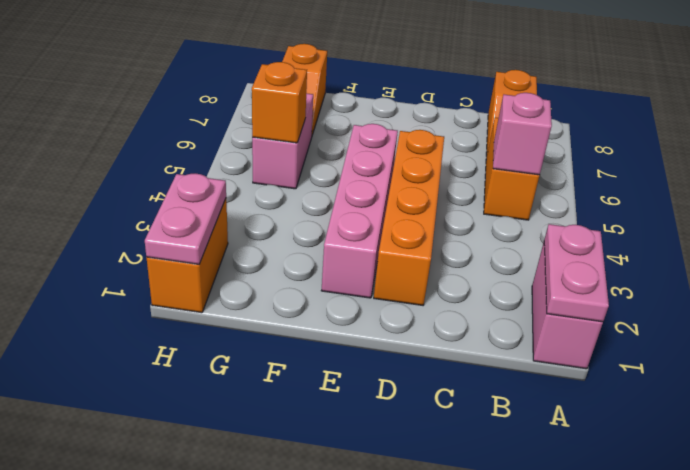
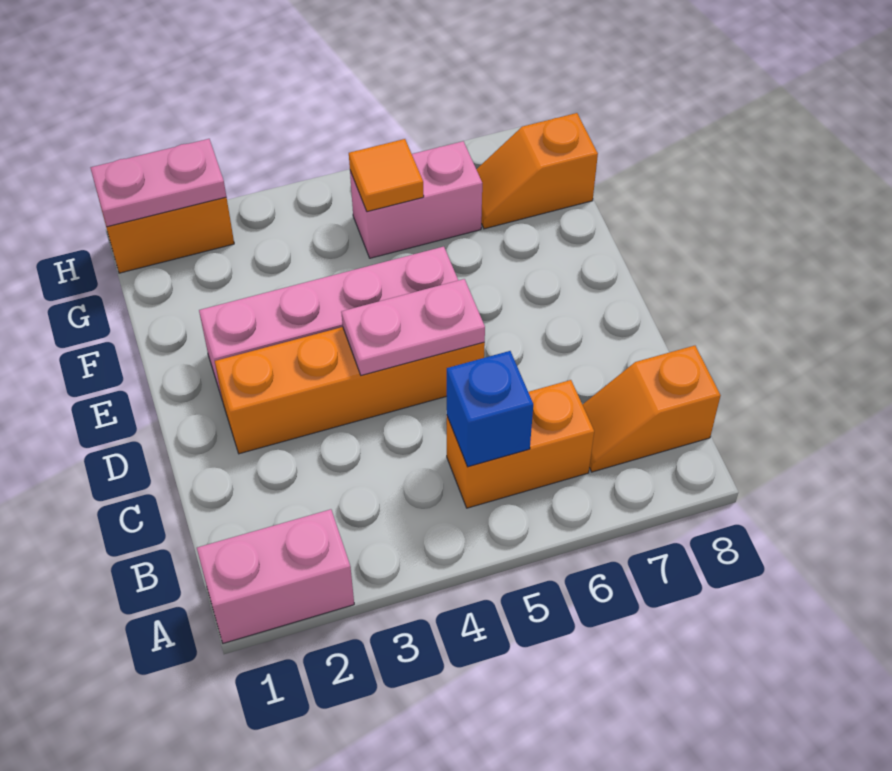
pink plate A1:A2 level 2 -> pink plate D4:D5 level 2
pink brick B5 level 2 -> blue brick B5 level 2
orange brick G5 level 2 -> orange tile G5 level 2

